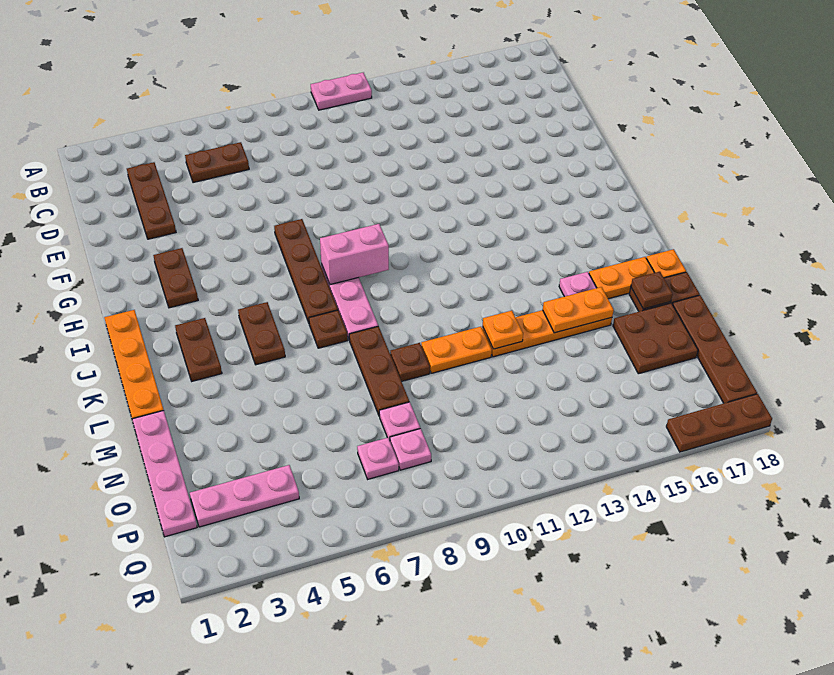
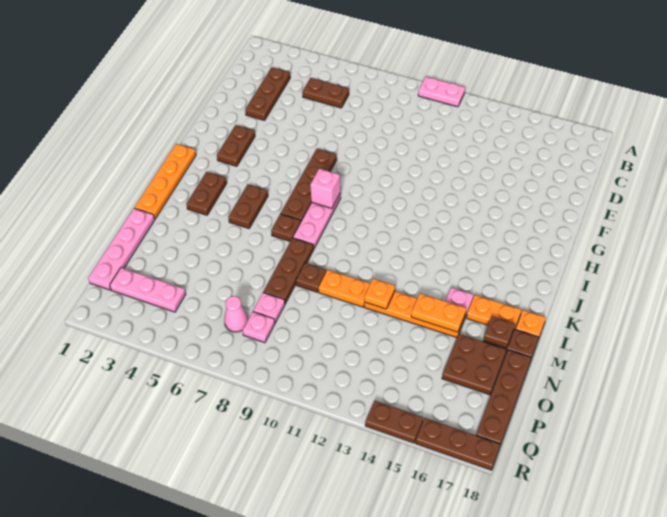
pink brick I8:I9 level 2 -> pink brick I8 level 2
pink plate P7 level 1 -> pink cone P7 level 1
none -> brown plate R14:R15 level 1

